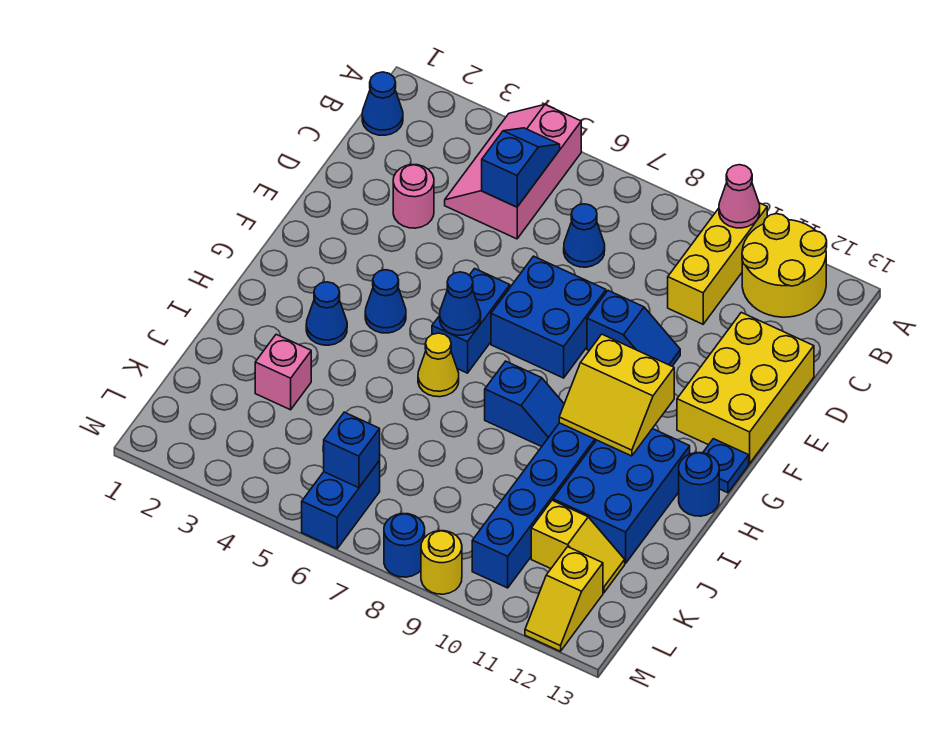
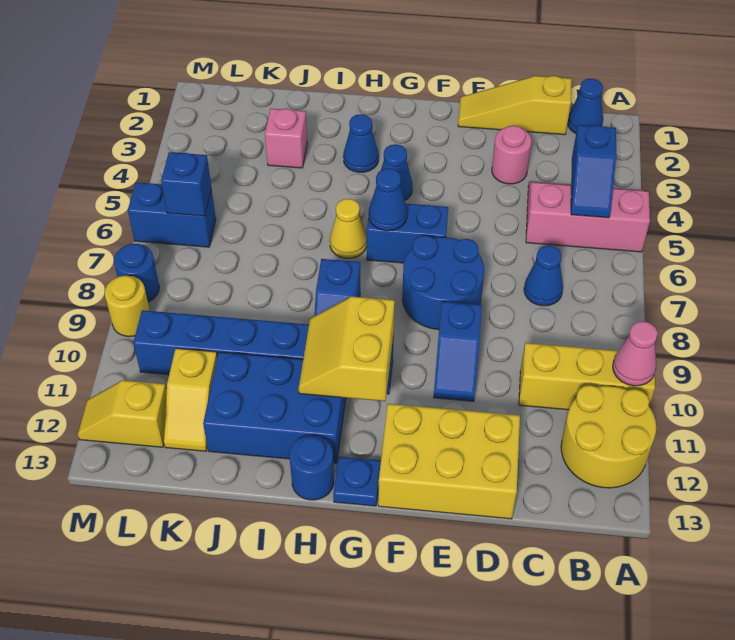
blue slope B5:C5 level 2 top C -> blue slope B4:B5 level 2 top 4
none -> yellow slope C1:E1 level 1 top C
blue brick E7:F8 level 1 -> blue round brick E7:F8 level 1

